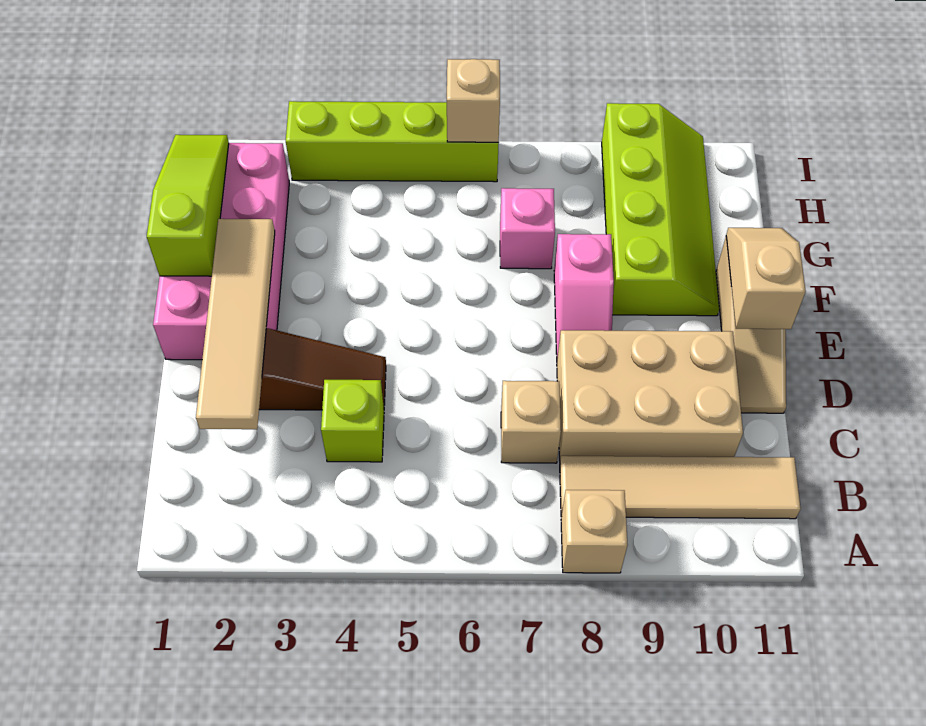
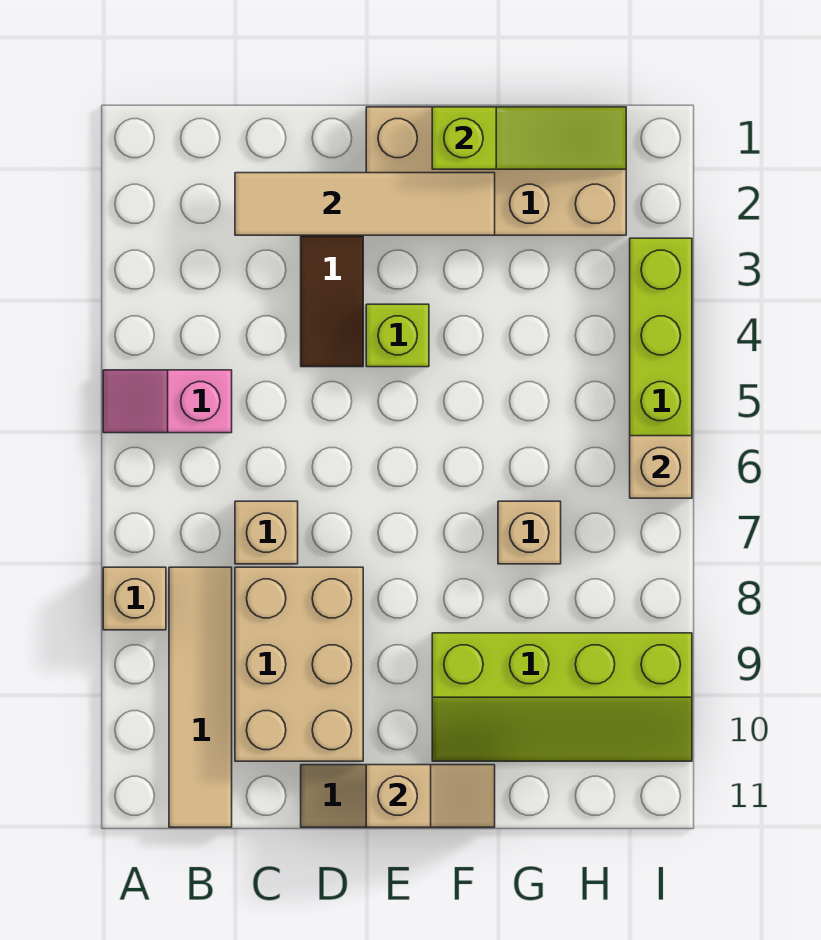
lime brick C4 level 1 -> lime brick E4 level 1
pink brick E1:H2 level 1 -> tan brick E1:H2 level 1
pink slope E8:F8 level 1 top F -> pink slope A5:B5 level 1 top B
pink brick G7 level 1 -> tan brick G7 level 1

